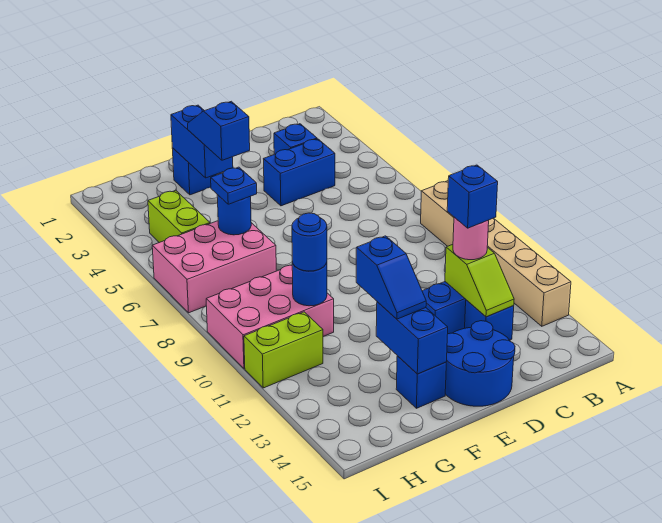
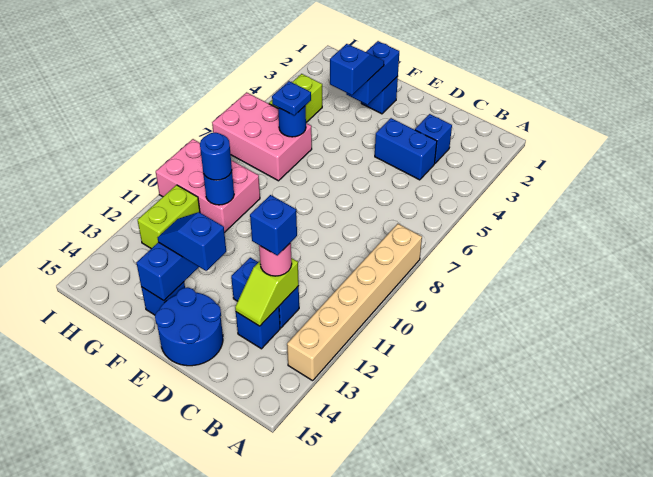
blue slope F12:F13 level 3 top 12 -> blue slope E13:F13 level 3 top E
lime brick H11:I11 level 1 -> lime brick H11:H12 level 1

